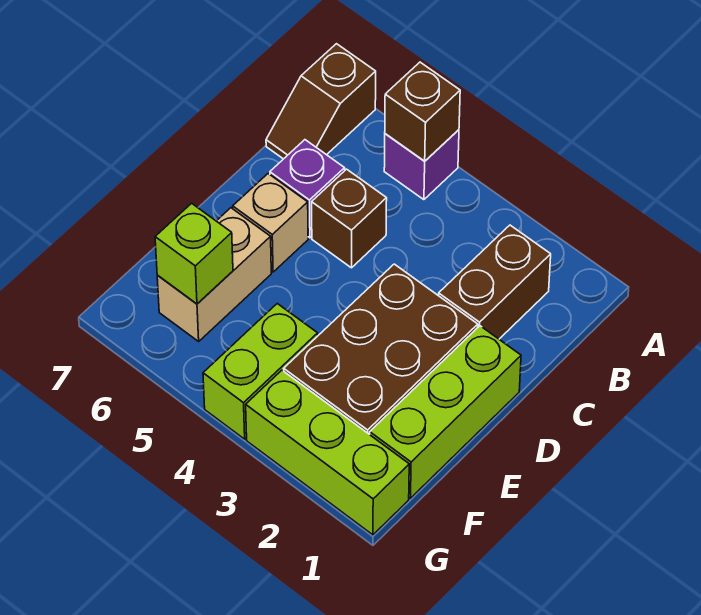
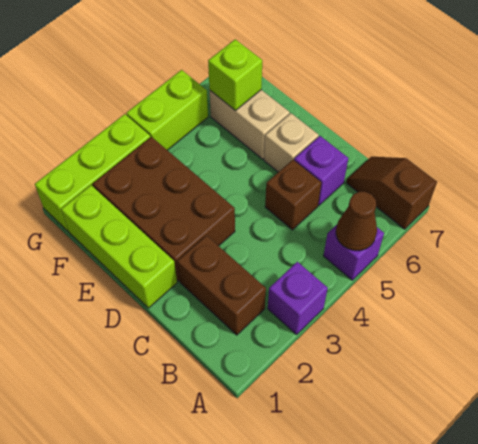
none -> purple brick A3 level 1
brown brick A5 level 2 -> brown cone A5 level 2
lime brick F4:G4 level 1 -> lime brick G4:G5 level 1

